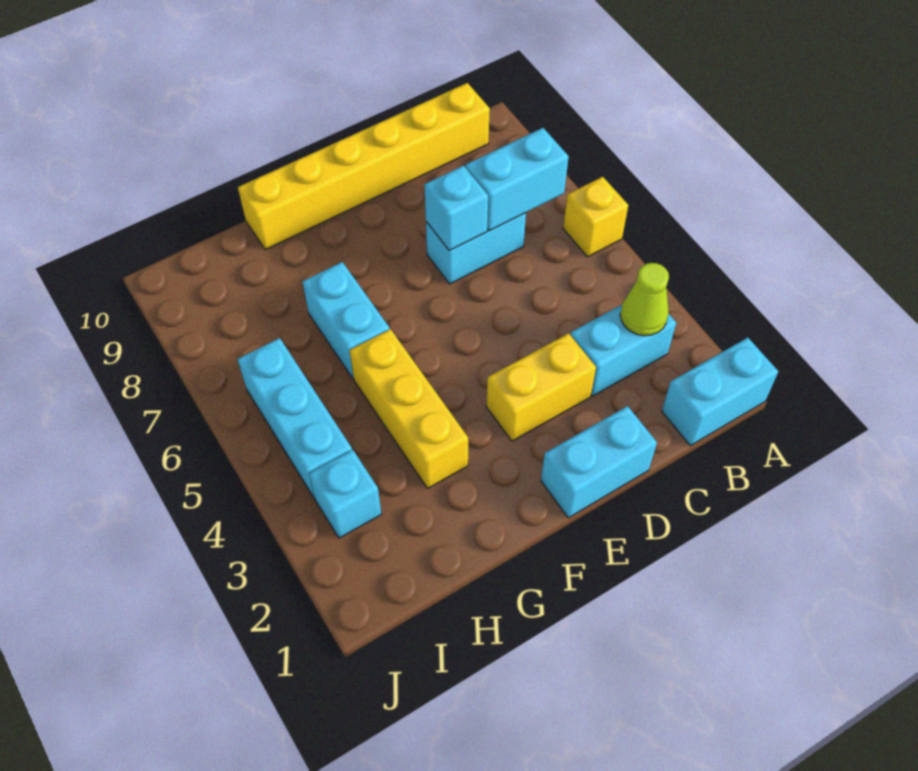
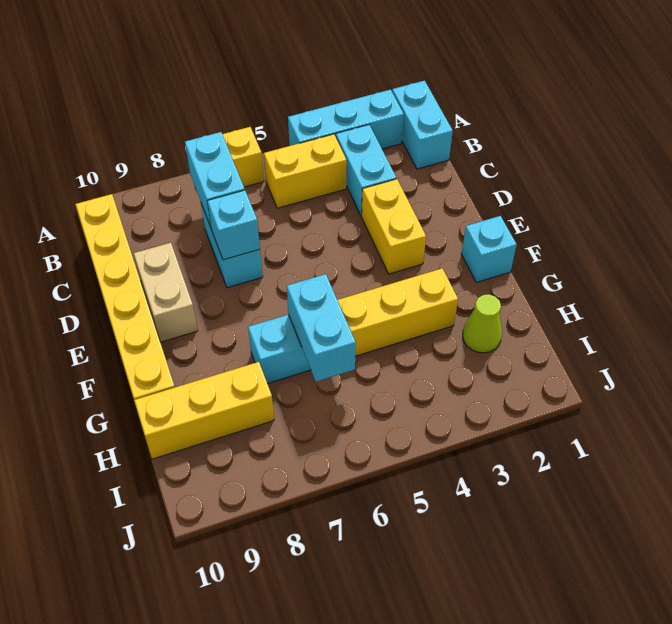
lime cone B3 level 2 -> lime cone H2 level 1
none -> yellow brick B4:B5 level 1
cyan brick D1:E1 level 1 -> cyan brick G6:H6 level 2
none -> tan brick D9:E9 level 1
none -> yellow brick H8:H10 level 1
cyan brick I3 level 1 -> cyan brick F1 level 1
cyan brick I4:I6 level 1 -> cyan brick A2:A4 level 1

